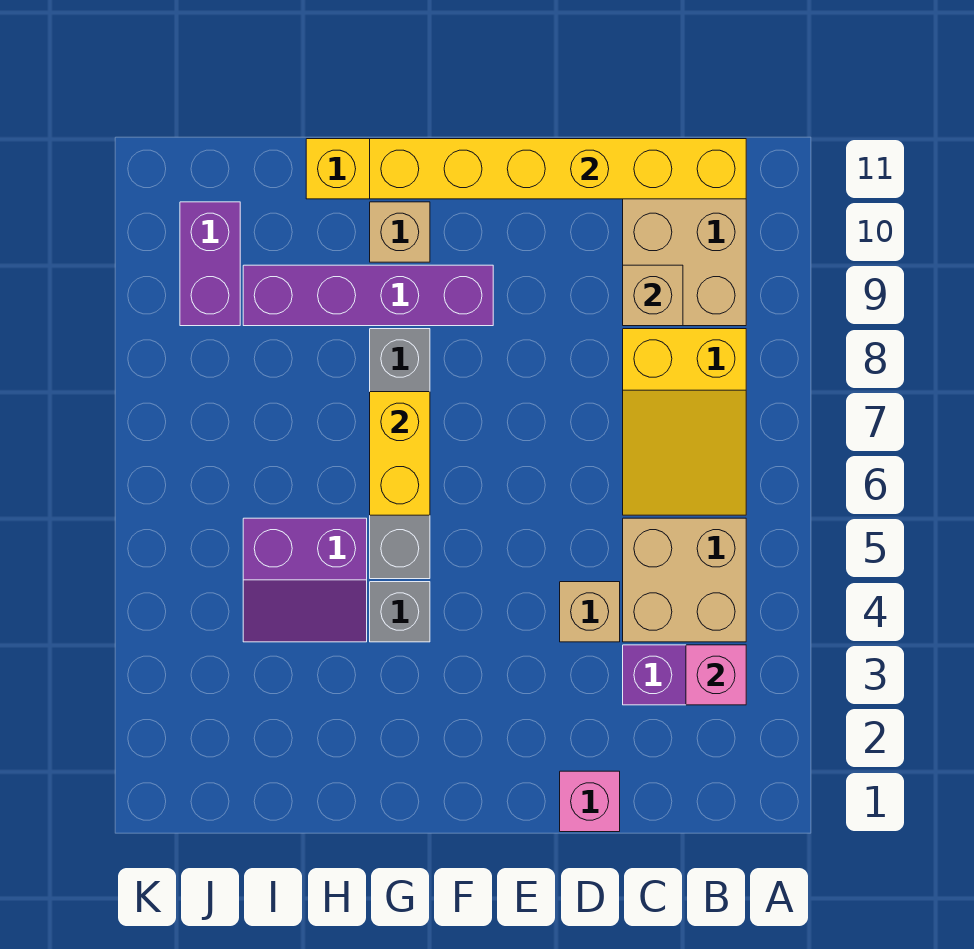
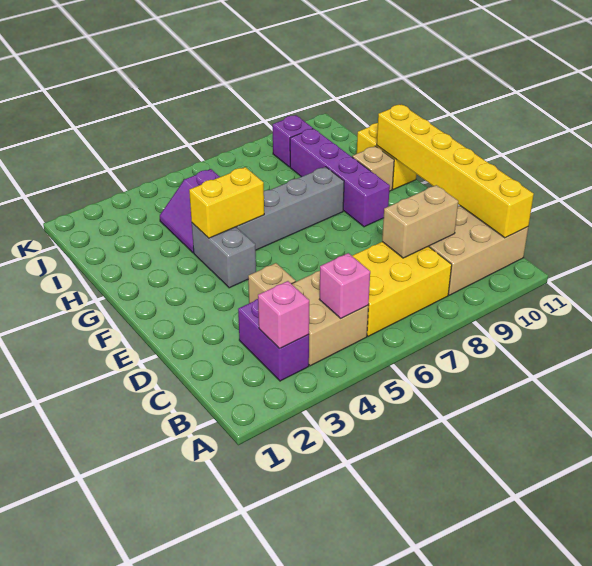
yellow slope B6:C8 level 1 top 8 -> yellow brick B6:C8 level 1
tan brick C9 level 2 -> tan brick C8:C9 level 2
pink brick D1 level 1 -> pink brick B5 level 2
grey brick G4 level 1 -> grey brick F4:G4 level 1
yellow brick G6:G7 level 2 -> yellow brick G4:G5 level 2
purple brick J9:J10 level 1 -> purple brick J9 level 1

